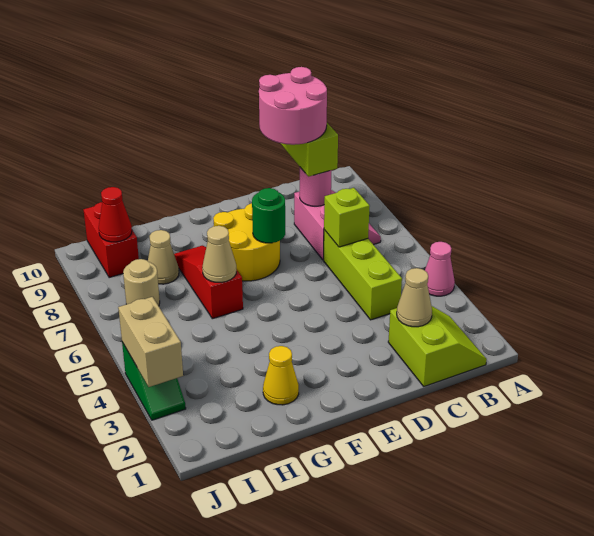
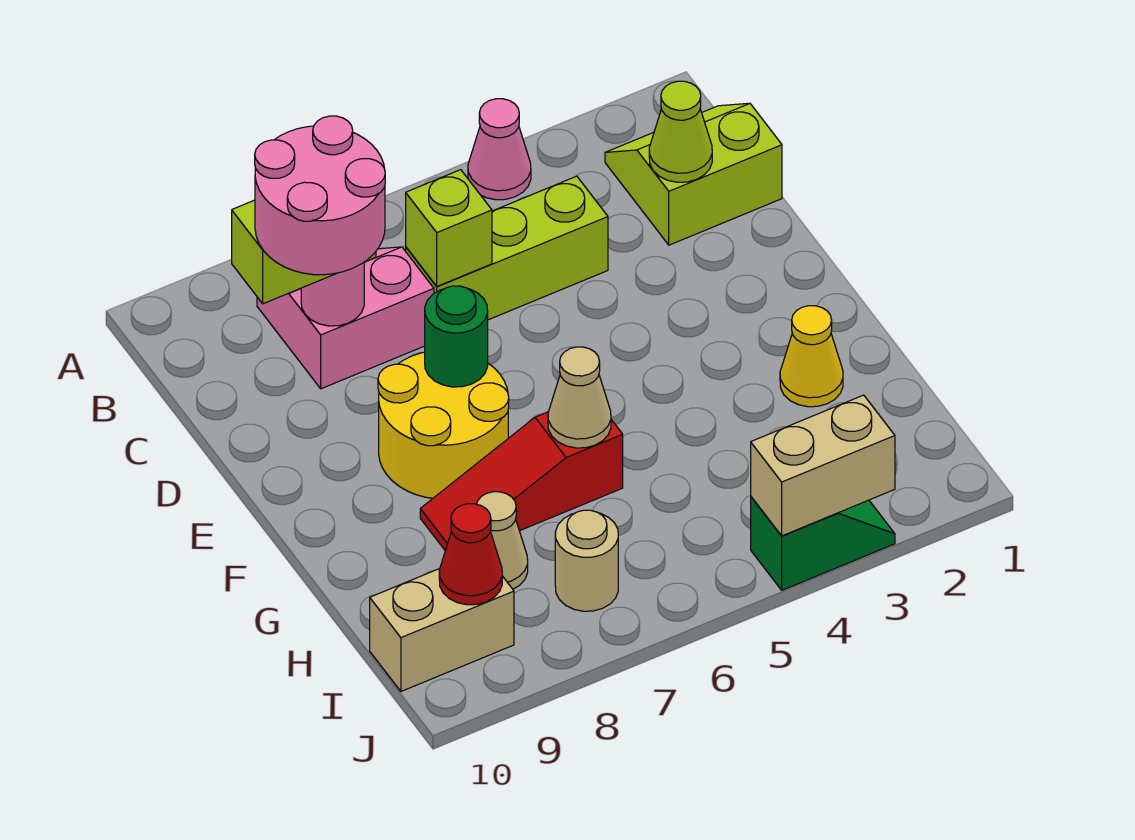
tan cone C2 level 2 -> lime cone C2 level 2
red brick I9:I10 level 1 -> tan brick I9:I10 level 1

